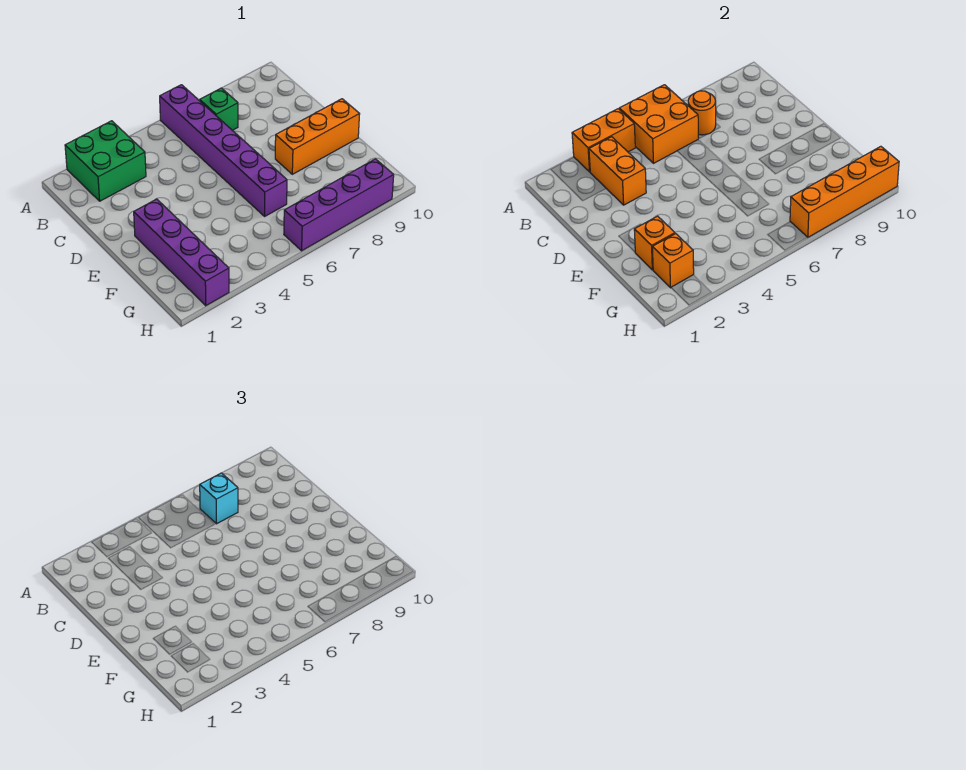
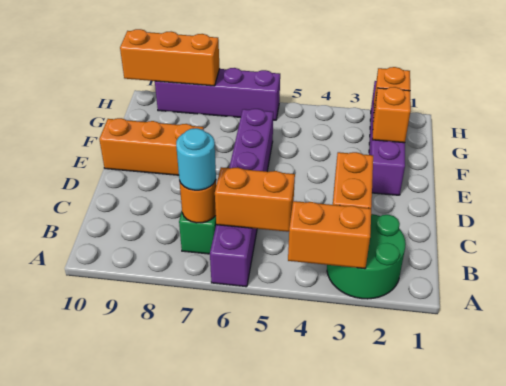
green brick A2:B3 level 1 -> green round brick A2:B3 level 1
orange brick A5:B6 level 2 -> orange brick B5:B6 level 2
cyan brick B7 level 3 -> cyan round brick B7 level 3
orange brick H7:H10 level 2 -> orange brick H8:H10 level 2

